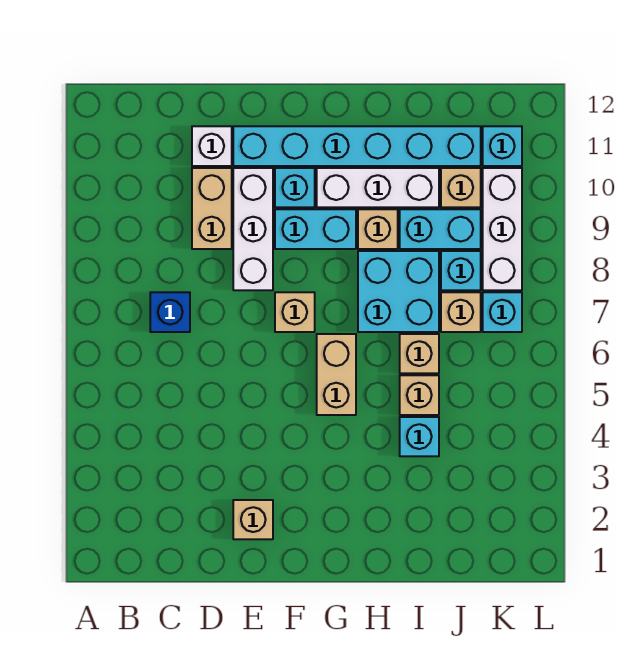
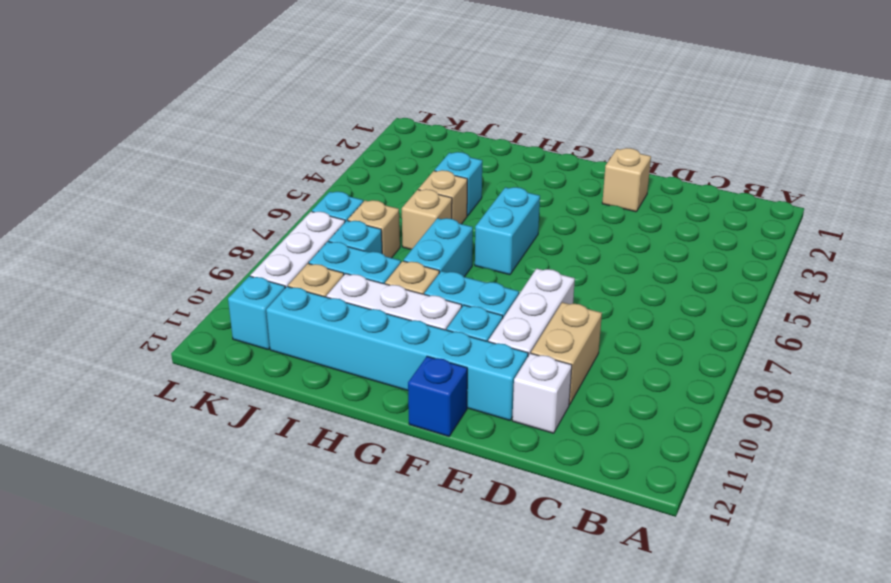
blue brick C7 level 1 -> blue brick F12 level 1
tan brick F7 level 1 -> none
tan brick G5:G6 level 1 -> cyan brick G5:G6 level 1
cyan brick H7:I8 level 1 -> cyan brick H7:H8 level 1

